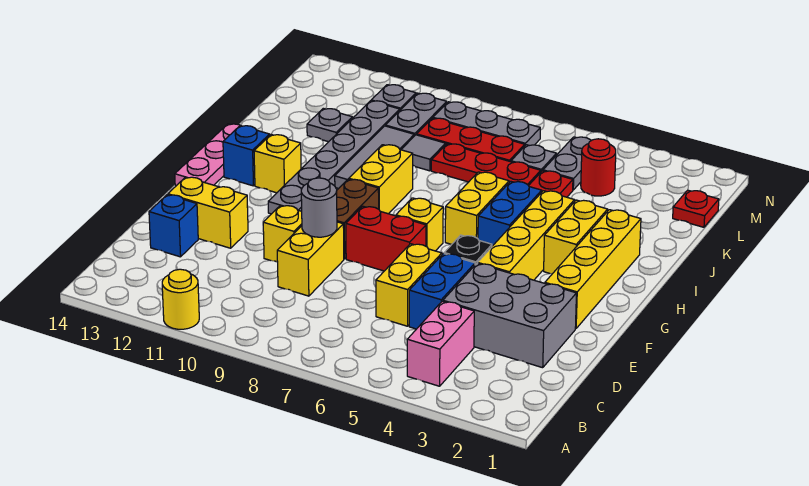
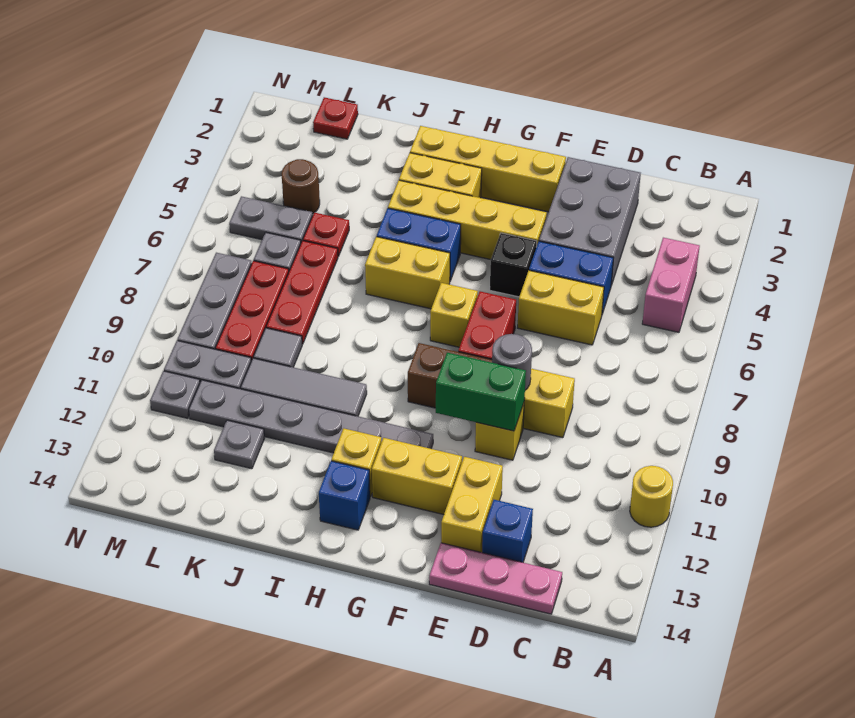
pink brick B4:C4 level 1 -> pink brick B4:B5 level 1
none -> green brick E10:F10 level 2
pink plate G14:I14 level 1 -> pink plate C14:E14 level 1
yellow brick H9:I9 level 1 -> yellow brick F12:G12 level 1
red round brick L4 level 1 -> brown round brick L4 level 1

